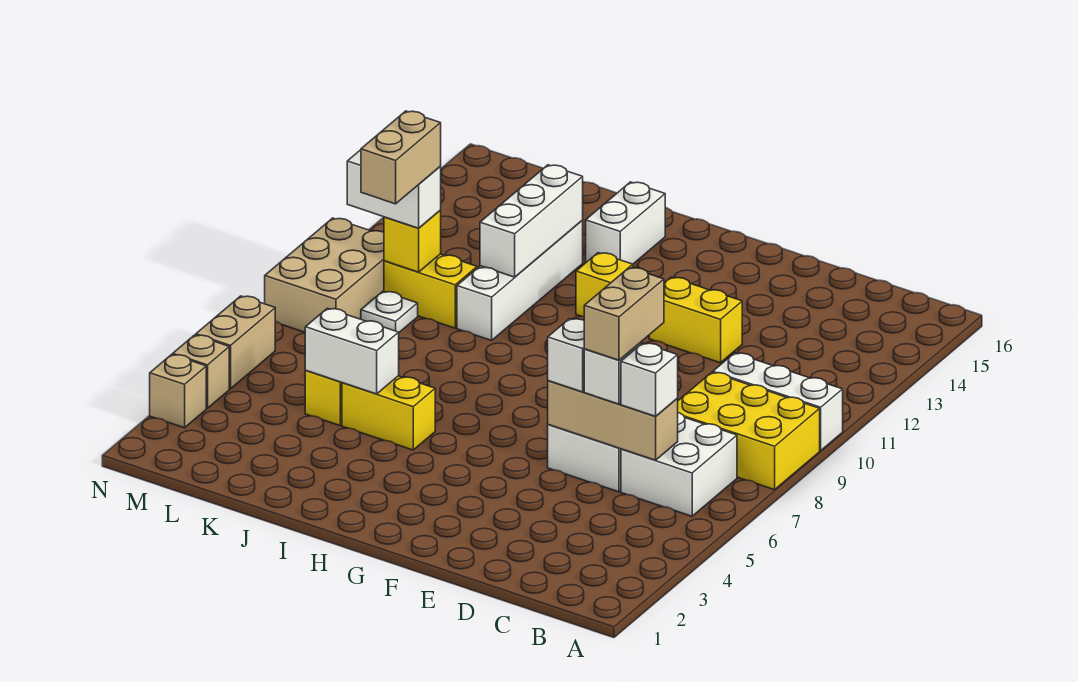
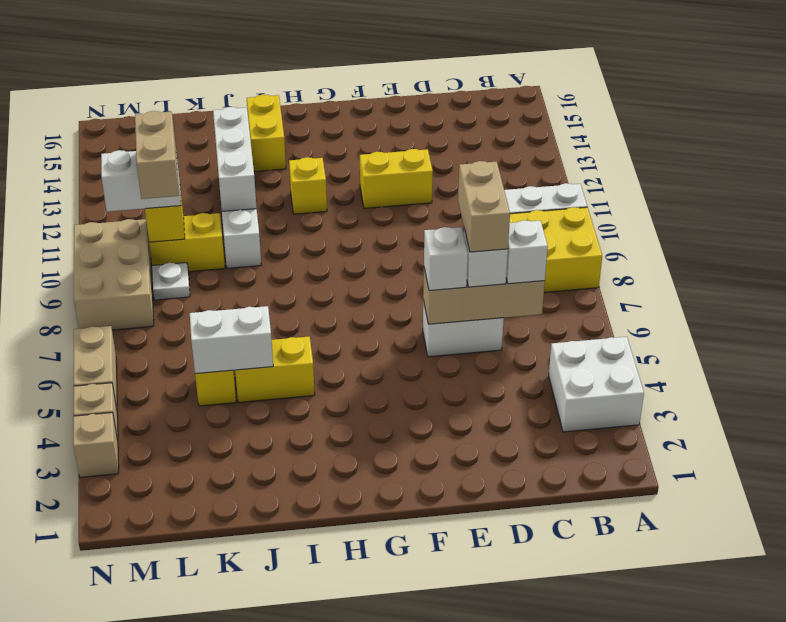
white brick B6:C7 level 1 -> white brick A3:B4 level 1
white brick I14:I15 level 1 -> yellow brick I14:I15 level 1

